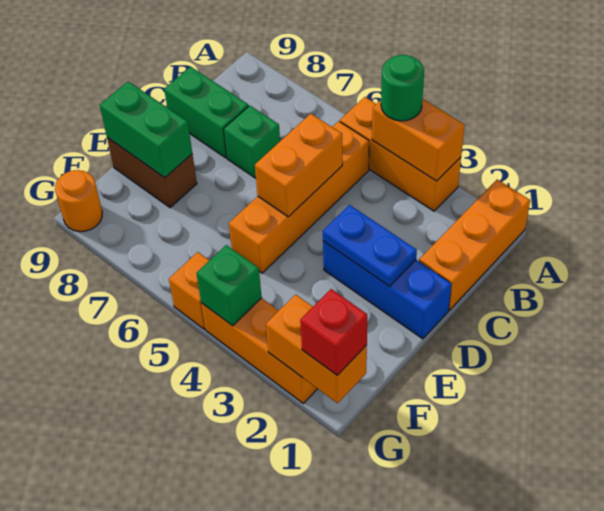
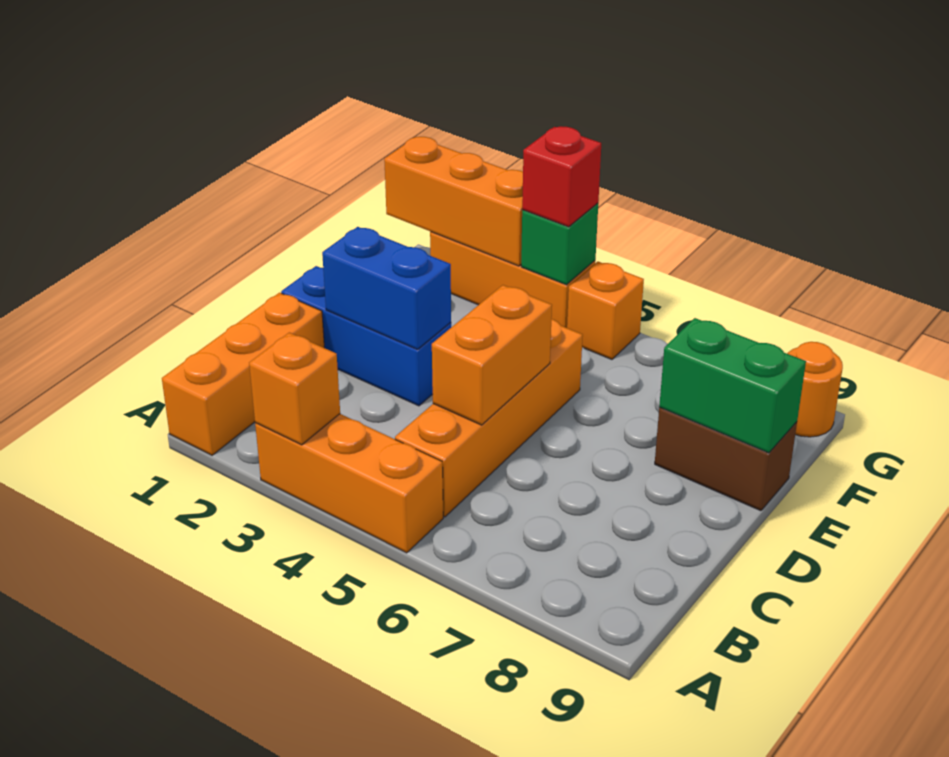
orange brick A3:A4 level 2 -> orange brick A3 level 2
green round brick A4 level 3 -> none
green brick C7 level 1 -> none
green brick C8:C9 level 1 -> none
blue plate D2:D3 level 2 -> blue brick D2:D3 level 2
orange brick G1:G2 level 2 -> orange brick G1:G3 level 2
red brick G1 level 3 -> red brick G4 level 3

